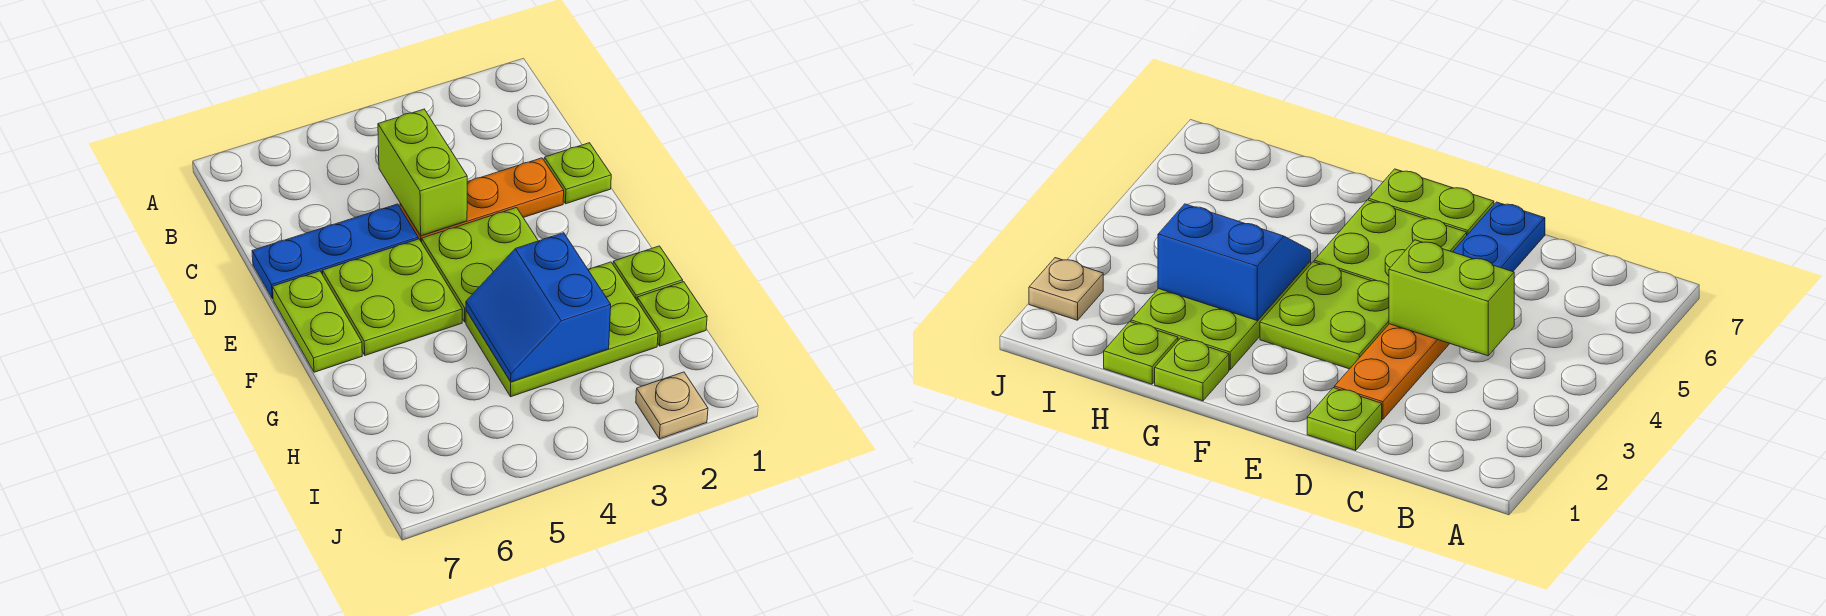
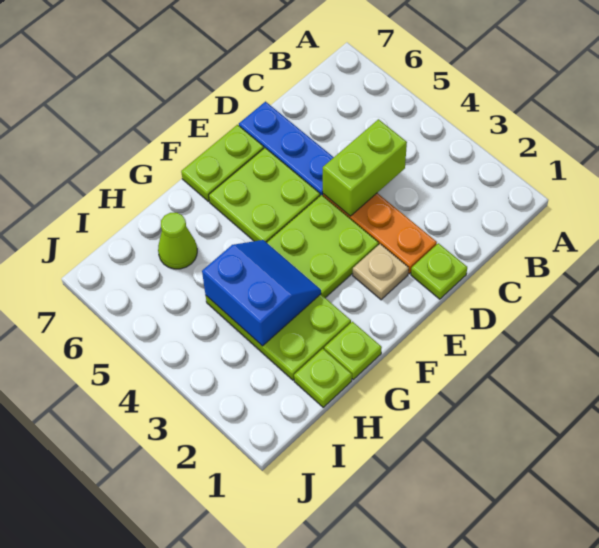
blue slope G3:H4 level 2 top 3 -> blue slope G3:H4 level 2 top H
none -> lime cone H6 level 1
tan plate J2 level 1 -> tan plate E2 level 1

